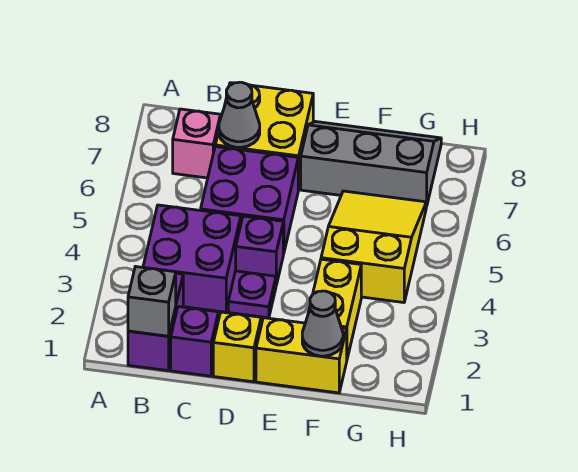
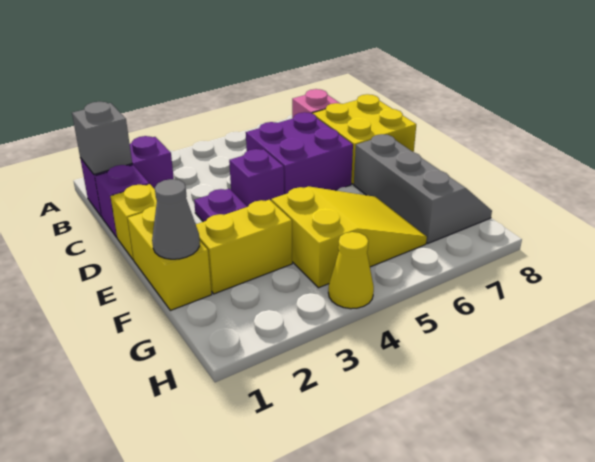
purple brick B3:C4 level 1 -> none
grey cone C7 level 2 -> none
none -> yellow cone H4 level 1

